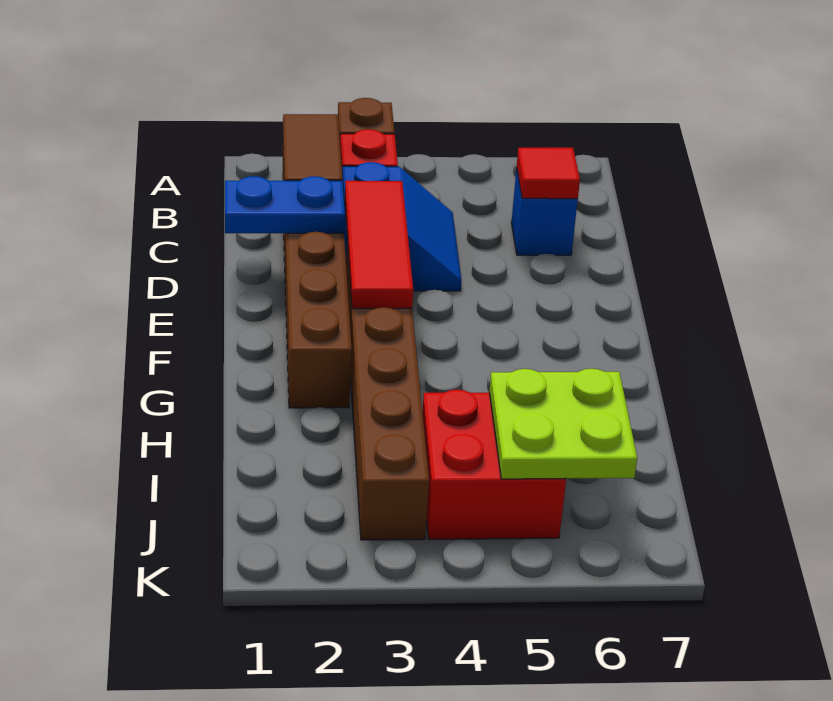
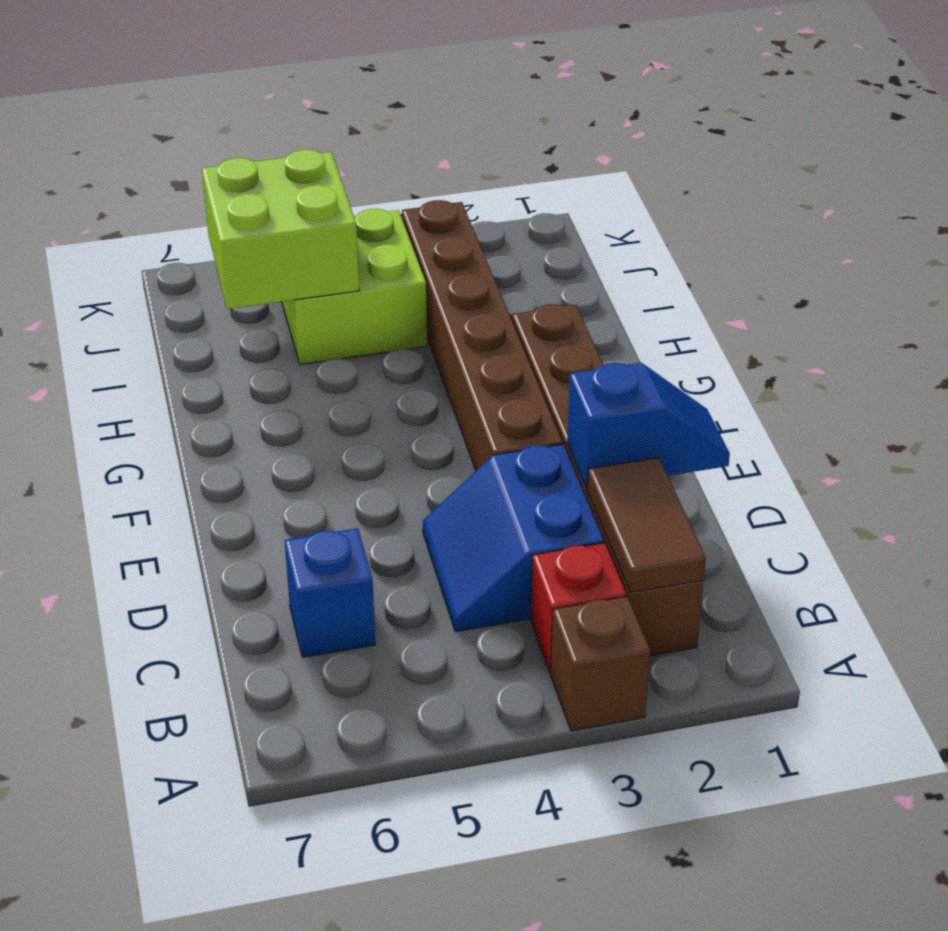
red tile C6 level 2 -> none
blue plate D1:D2 level 2 -> blue slope D1:D2 level 2 top 2
red tile D3:F3 level 2 -> none
red brick I4:J5 level 1 -> lime brick I4:J5 level 1
lime plate I5:J6 level 2 -> lime brick I5:J6 level 2

